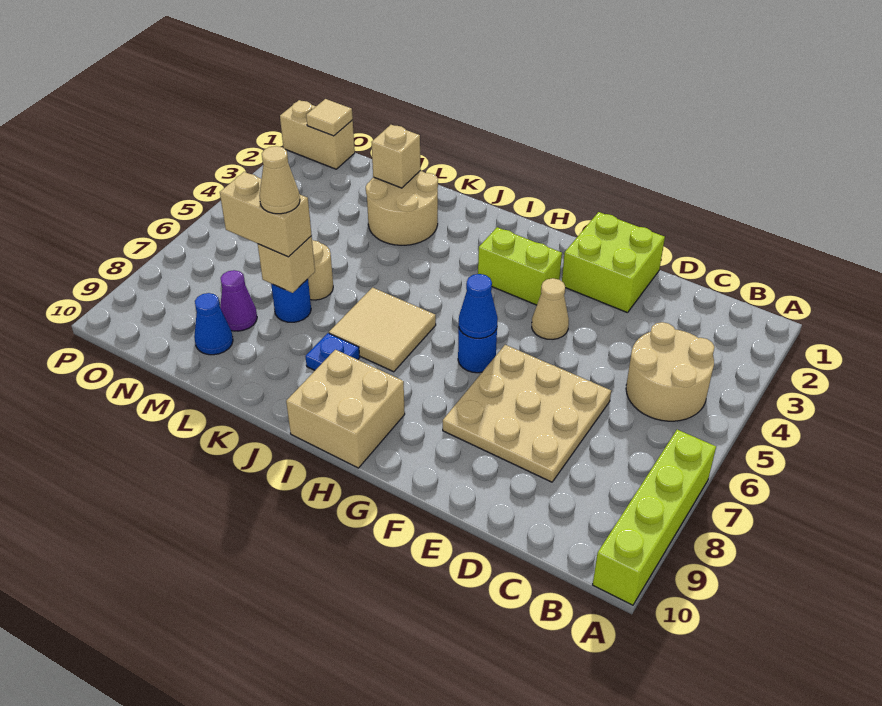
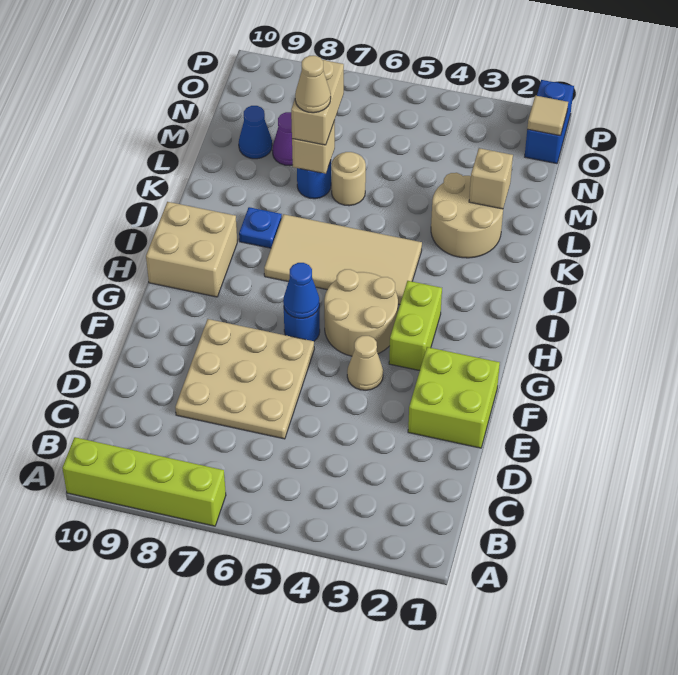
tan round brick B4:C5 level 1 -> tan round brick G4:H5 level 1
tan tile I6:J7 level 1 -> tan tile I4:J7 level 1
tan brick O1:P1 level 1 -> blue brick O1:P1 level 1

